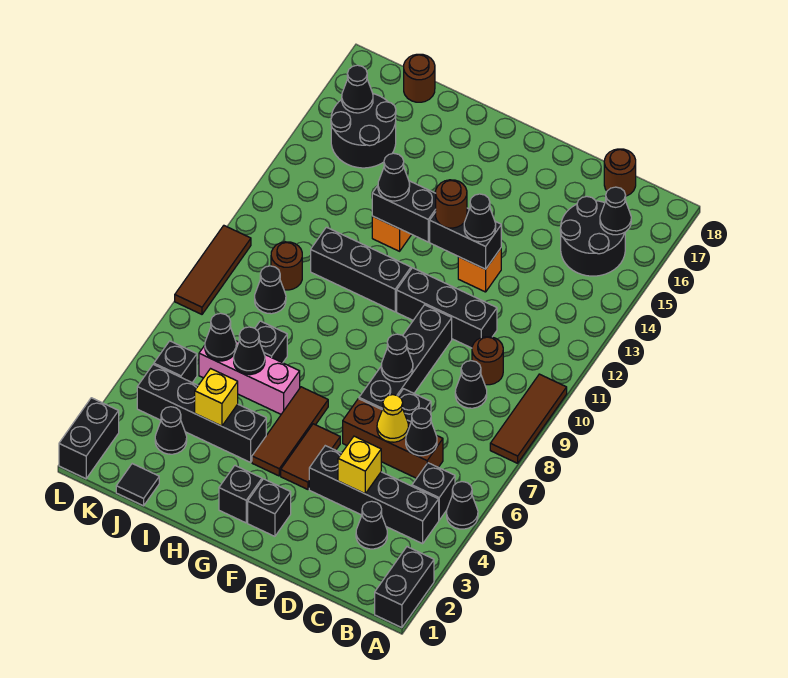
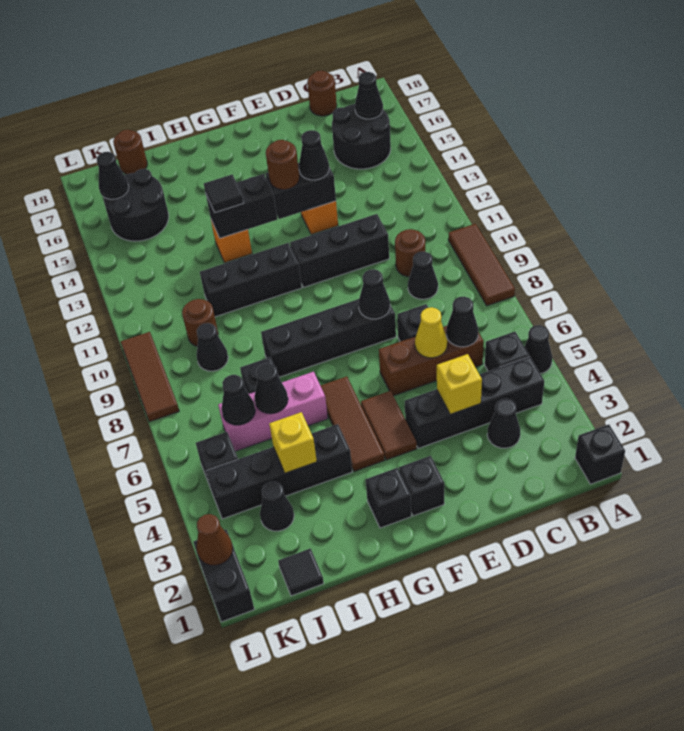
black brick A1:A2 level 1 -> black brick A1 level 1
black brick E7:E10 level 1 -> black brick E8:H8 level 1
black cone H13 level 3 -> black tile H13 level 3
none -> brown cone L2 level 2

